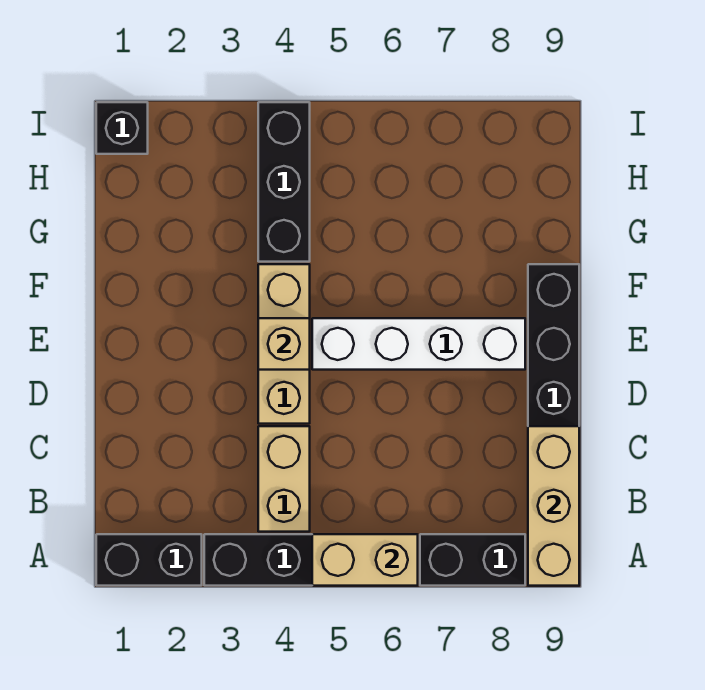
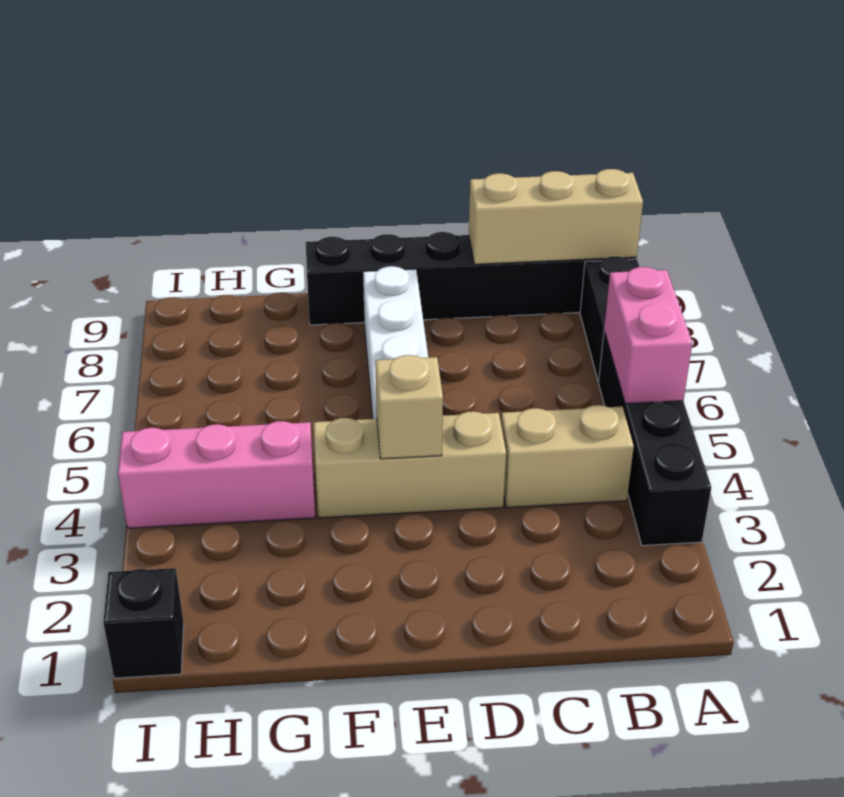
black brick A1:A2 level 1 -> none
tan brick A5:A6 level 2 -> pink brick A5:A6 level 2
black brick G4:I4 level 1 -> pink brick G4:I4 level 1

